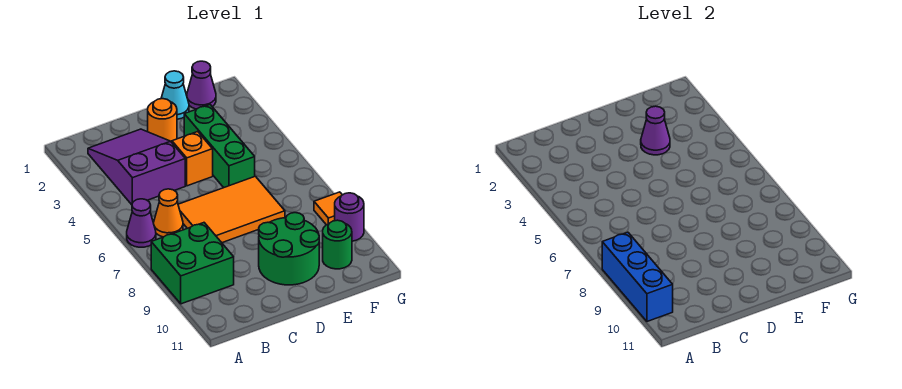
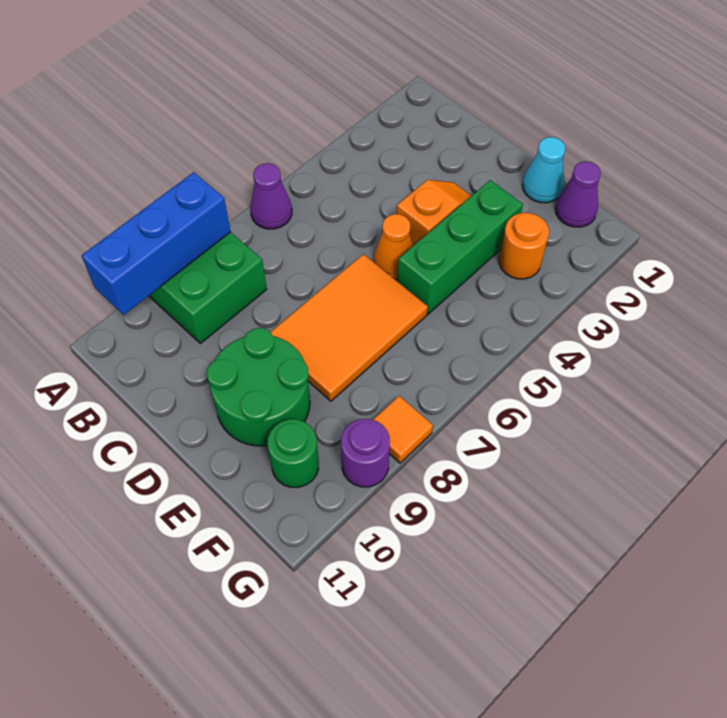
purple slope B2:C4 level 1 top 4 -> none
orange cone B6 level 1 -> orange cone D5 level 1
orange tile C6:E7 level 1 -> orange tile D6:E8 level 1
orange round brick D2 level 1 -> orange round brick F3 level 1
purple cone E3 level 2 -> none

